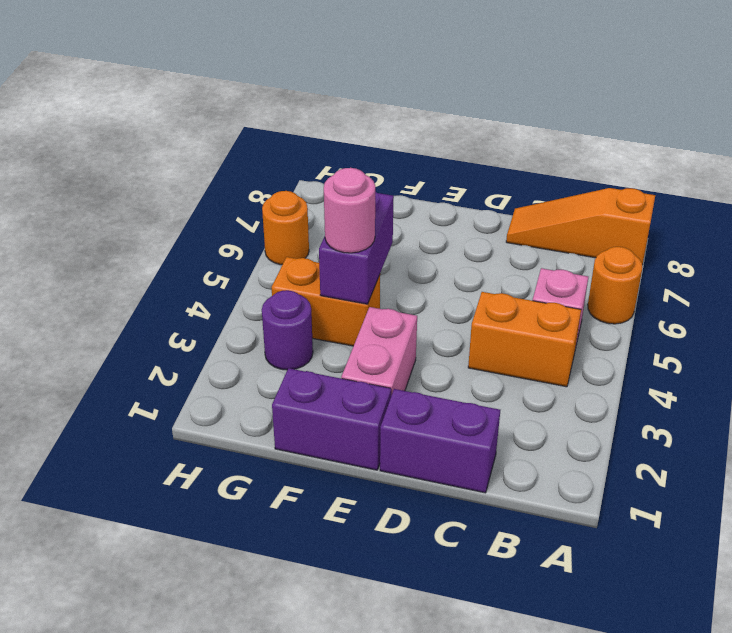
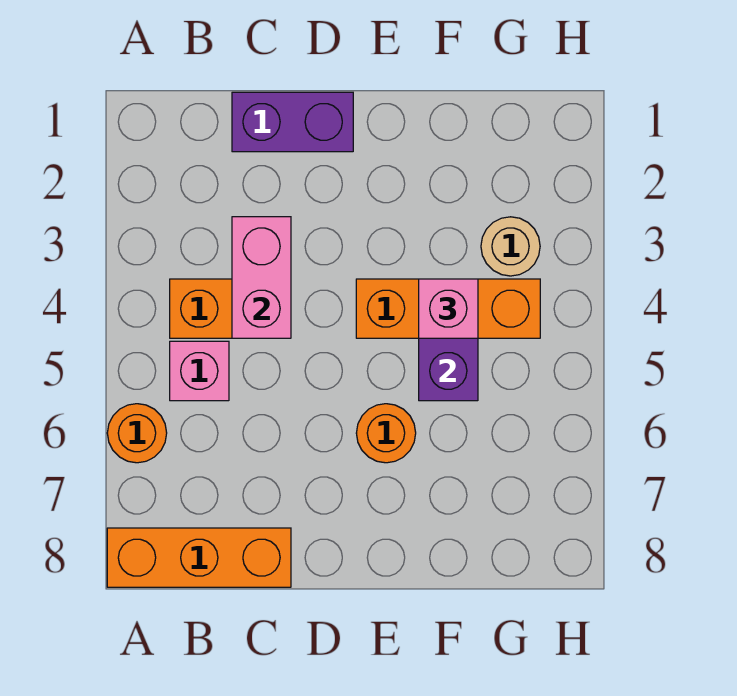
orange slope A8:C8 level 1 top A -> orange brick A8:C8 level 1
purple brick E1:F1 level 1 -> none
pink brick E2:E3 level 1 -> pink brick C3:C4 level 2
orange brick F4:G4 level 1 -> orange brick E4:G4 level 1
pink round brick F4 level 3 -> pink brick F4 level 3
purple round brick G3 level 1 -> tan round brick G3 level 1
orange round brick H6 level 1 -> orange round brick E6 level 1

